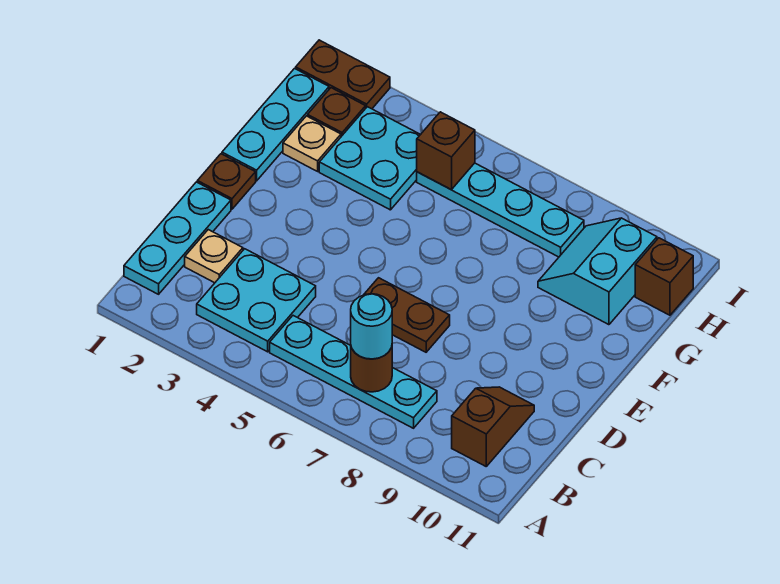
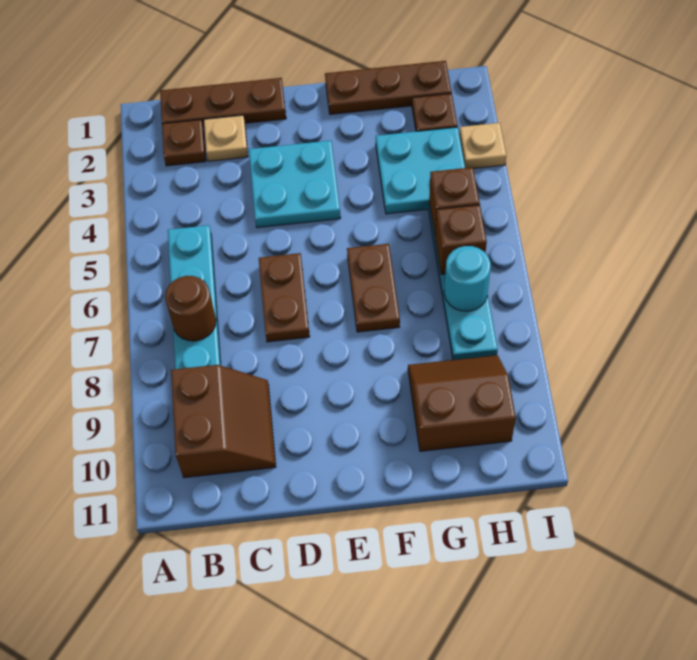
cyan plate B1:D1 level 1 -> brown plate B1:D1 level 1
cyan plate B3:C4 level 1 -> cyan plate D3:E4 level 1
cyan round brick B7 level 3 -> cyan round brick H7 level 2
brown slope B10:C10 level 1 top B -> brown slope B9:C10 level 1 top B
brown plate E1 level 1 -> brown plate B2 level 1
cyan plate F1:H1 level 1 -> brown plate F1:H1 level 1
tan plate G2 level 1 -> tan plate I3 level 1
cyan slope G9:H10 level 1 top 10 -> brown slope G9:H10 level 1 top 10
brown brick H11 level 1 -> brown brick H6 level 2
brown plate I1:I2 level 1 -> brown plate F6:F7 level 1

